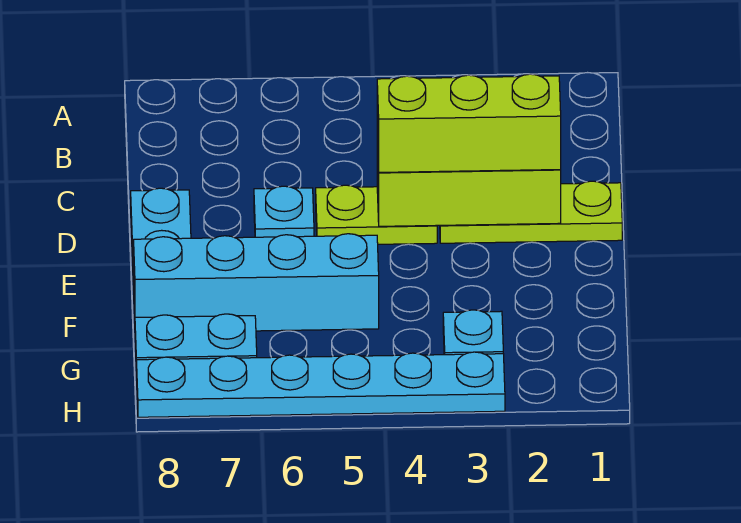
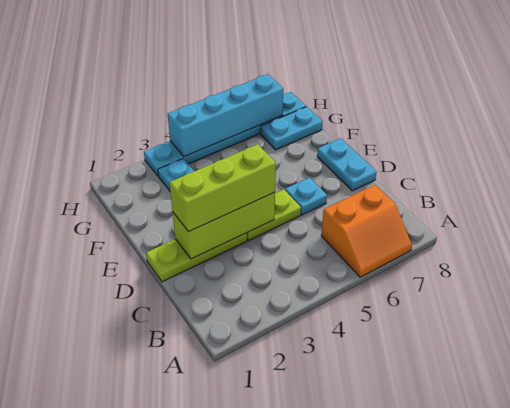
none -> orange slope A6:B7 level 1 top B
cyan brick F5:F8 level 1 -> cyan brick H4:H7 level 2

